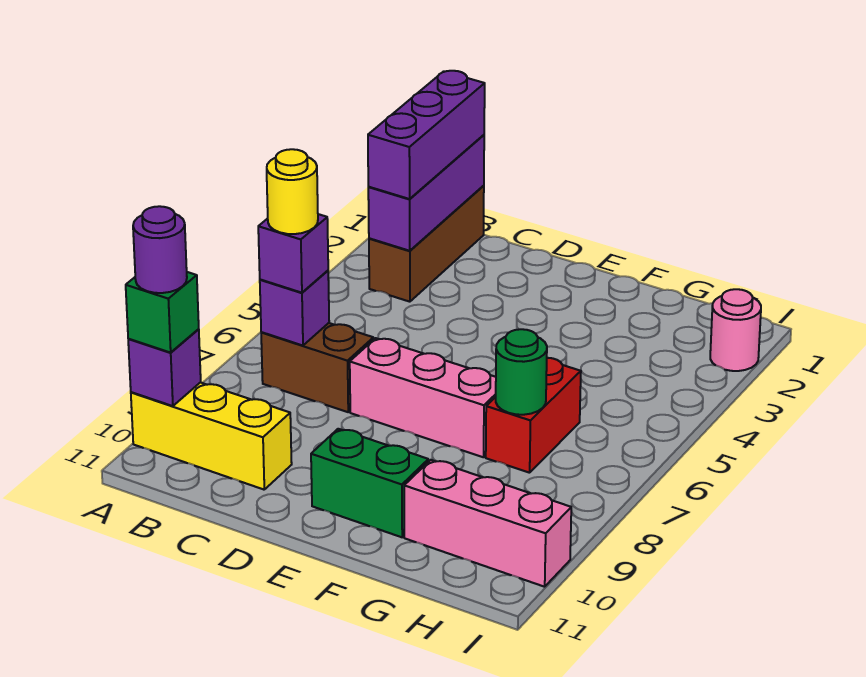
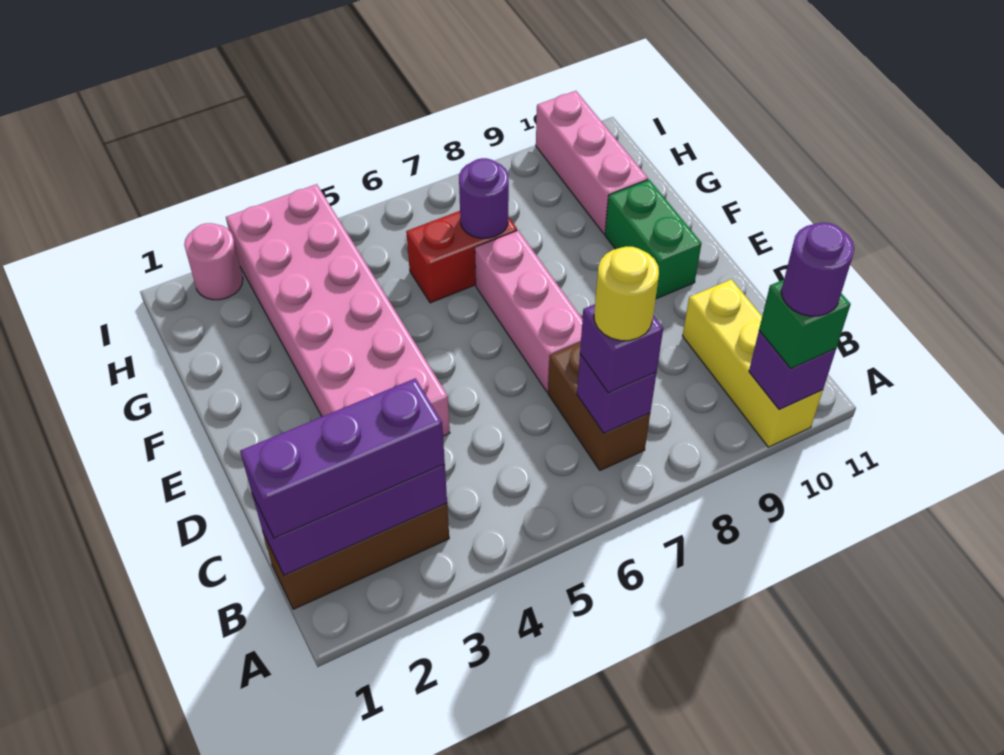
none -> pink brick D3:I4 level 1
green round brick G7 level 2 -> purple round brick G7 level 2

